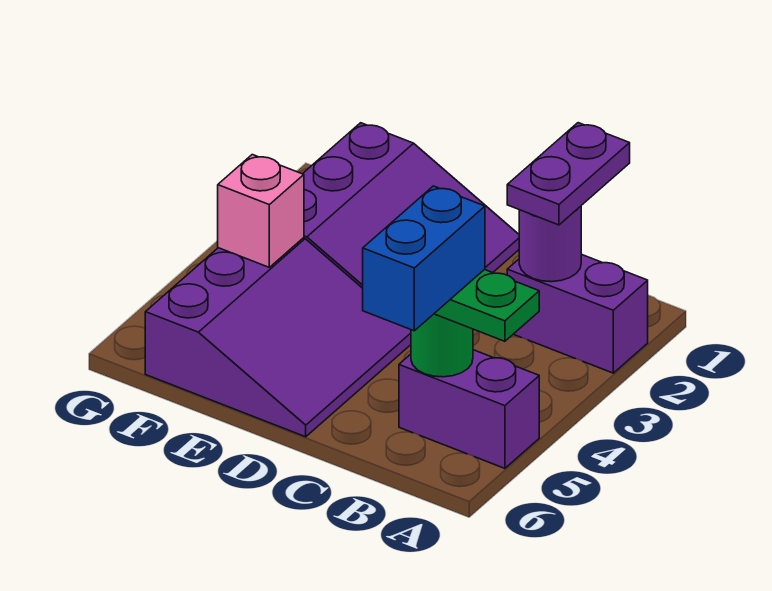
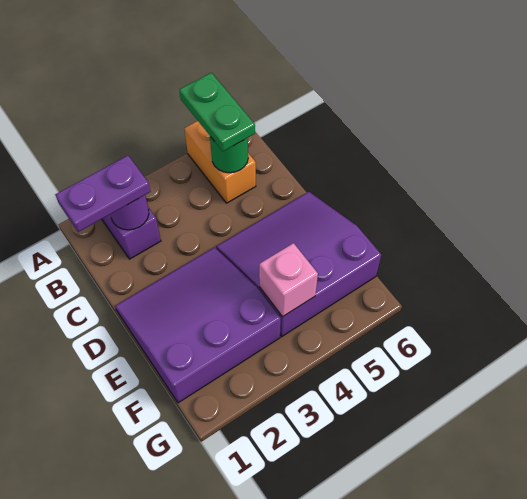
purple brick A5:B5 level 1 -> orange brick A5:B5 level 1
blue brick B5:B6 level 4 -> none

